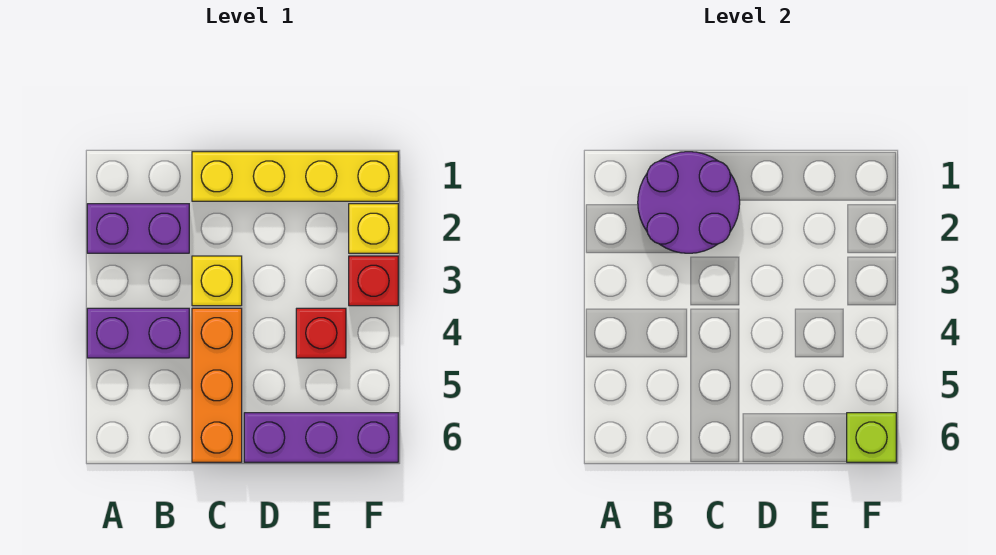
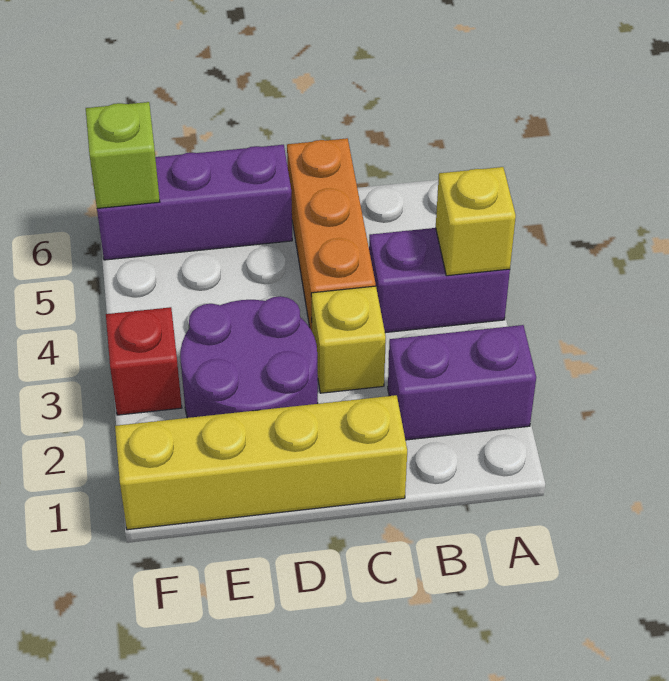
purple round brick B1:C2 level 2 -> purple round brick D2:E3 level 1
red brick E4 level 1 -> none
yellow brick F2 level 1 -> yellow brick A4 level 2

